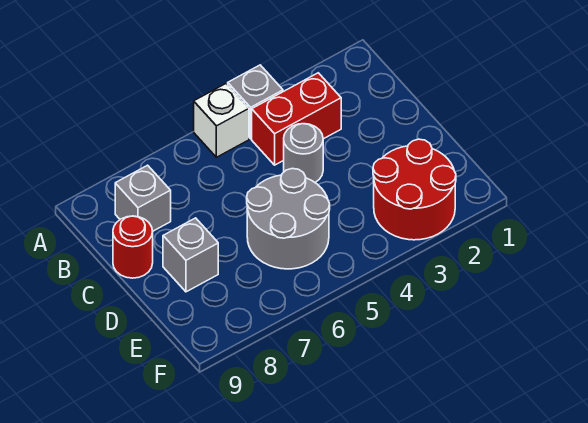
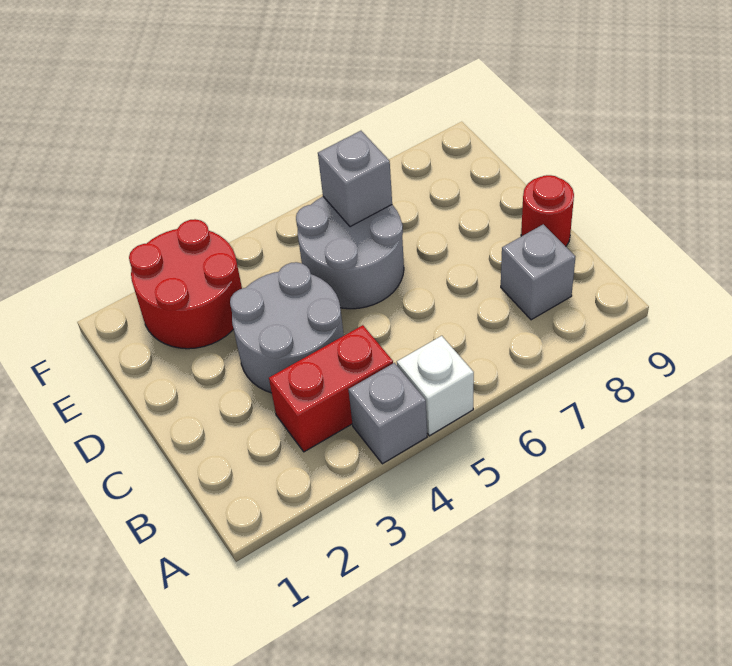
grey round brick C4 level 1 -> grey round brick C3:D4 level 1
grey brick D8 level 1 -> grey brick E6 level 2

